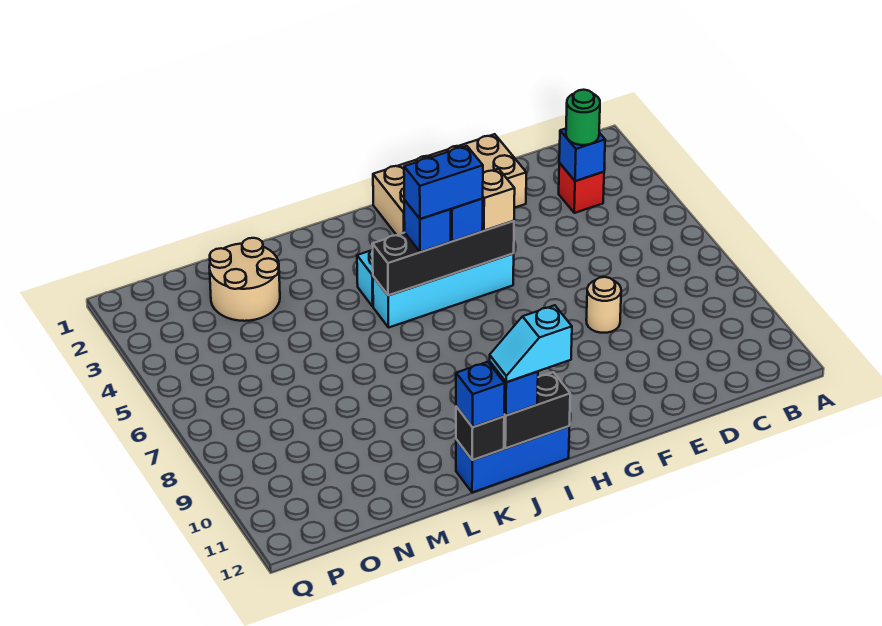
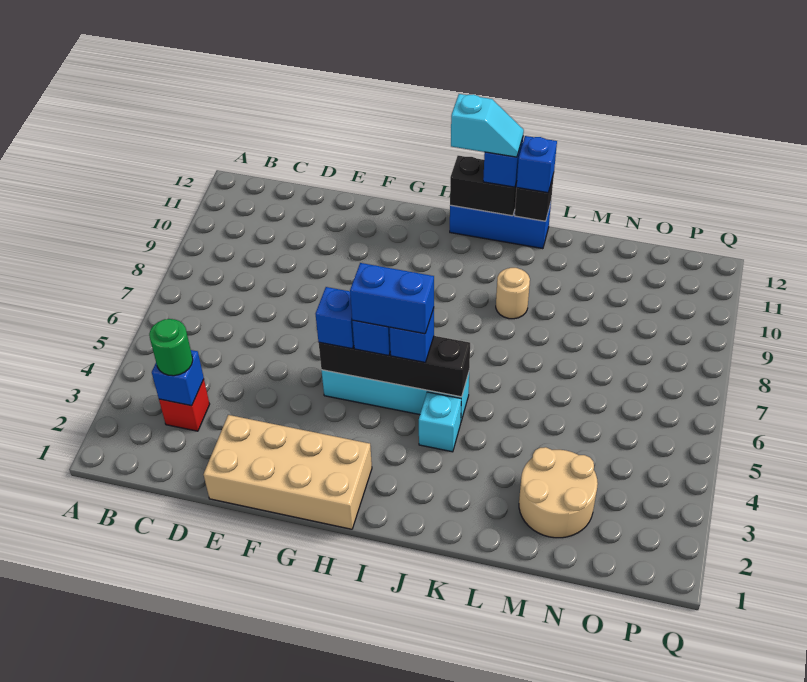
tan round brick E8 level 1 -> tan round brick K9 level 1
tan brick G5 level 3 -> blue brick G5 level 3

